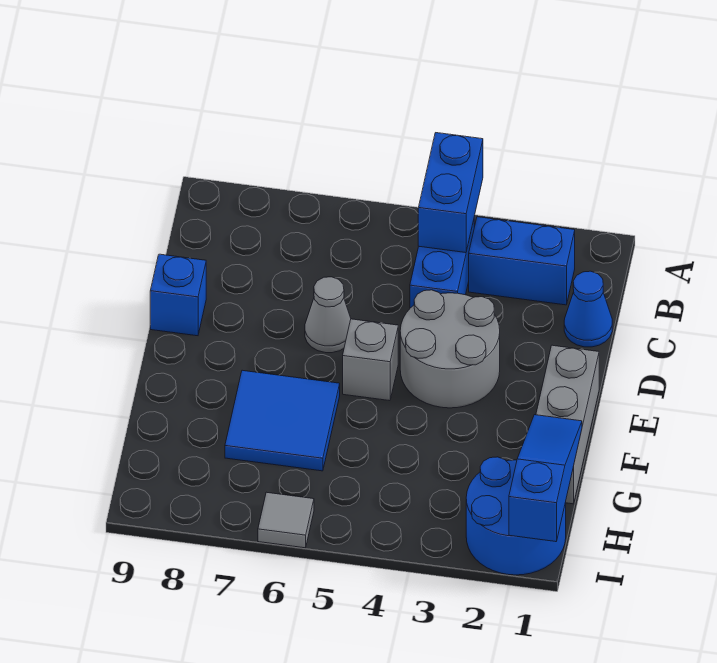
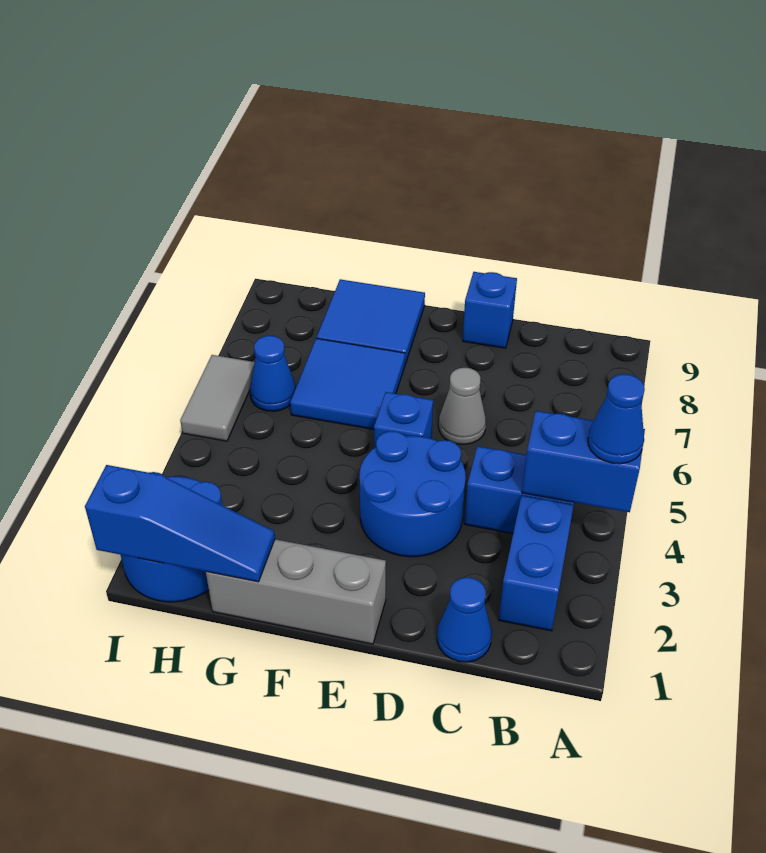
none -> blue cone A4 level 3
grey round brick D3:E4 level 1 -> blue round brick D3:E4 level 1
grey brick E5 level 1 -> blue brick E5 level 1
none -> blue tile F8:G9 level 1
none -> blue cone H6 level 1
grey tile I6 level 1 -> grey tile I5:I6 level 1

